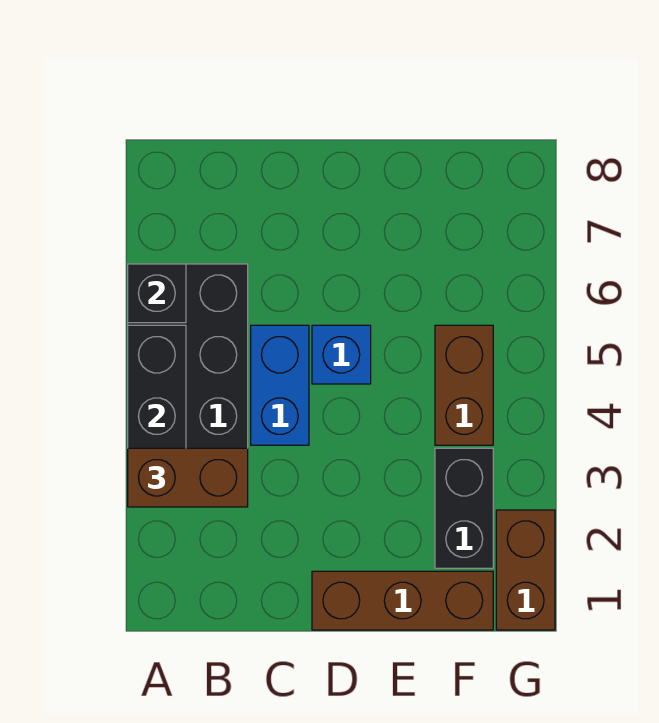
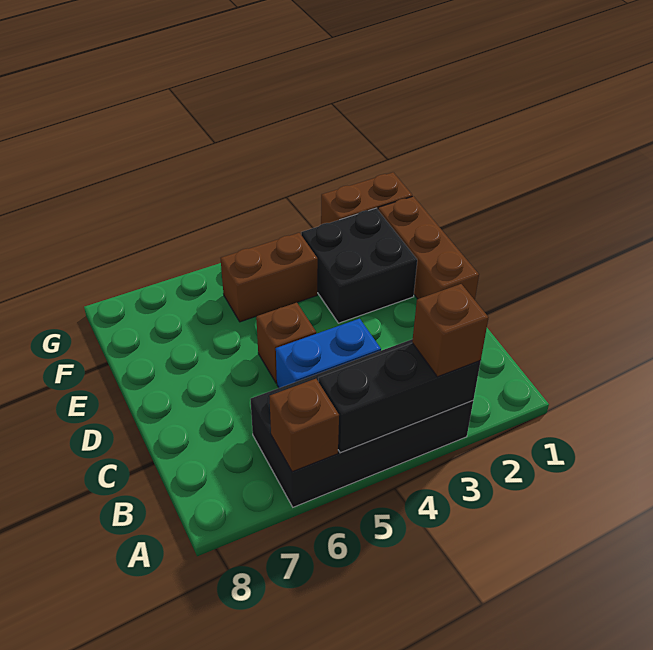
brown brick A3:B3 level 3 -> brown brick A3 level 3
black brick A6 level 2 -> brown brick A6 level 2
blue brick D5 level 1 -> brown brick D5 level 1
black brick F2:F3 level 1 -> black brick E2:F3 level 1

